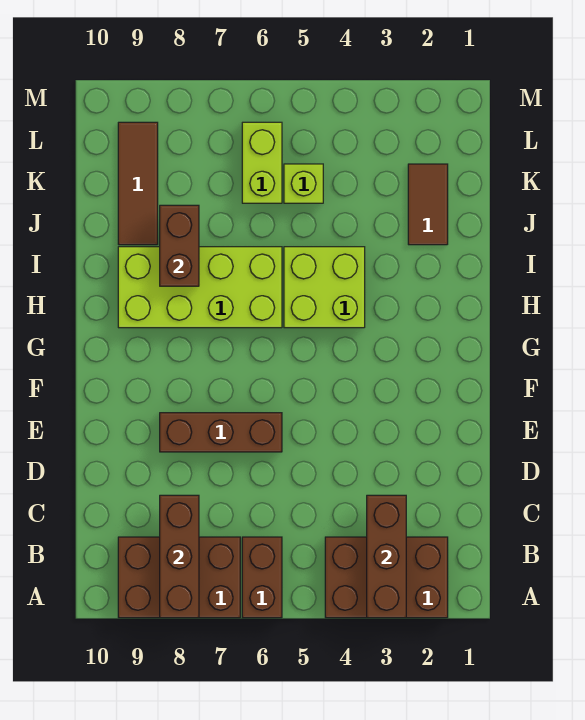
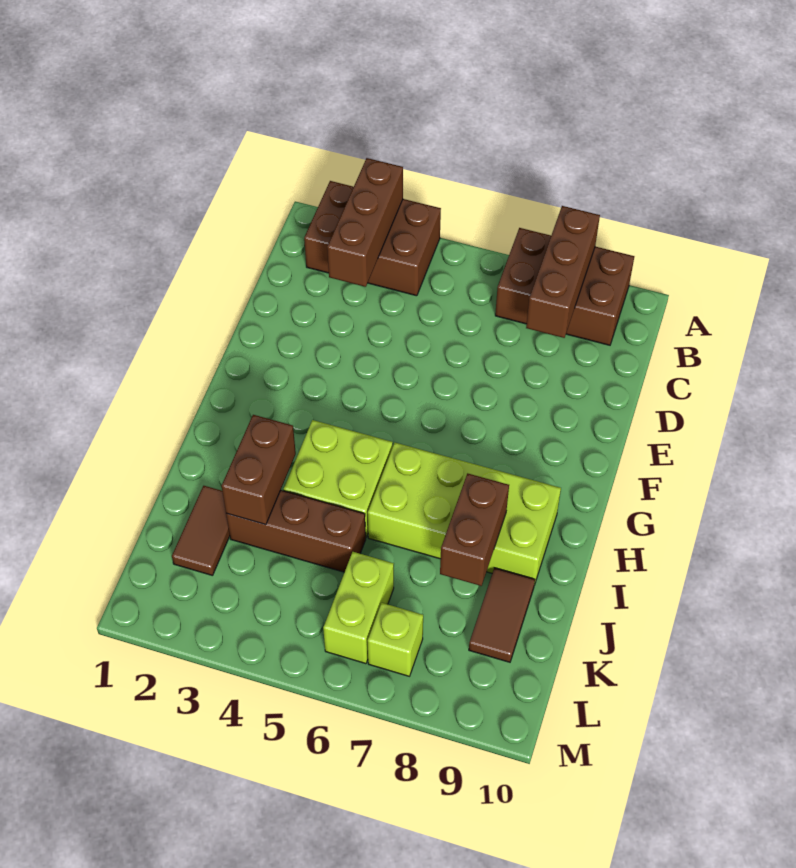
brown brick A6:B6 level 1 -> brown brick I3:J3 level 2
brown brick E6:E8 level 1 -> brown brick J3:J5 level 1
brown tile J9:L9 level 1 -> brown tile J9:K9 level 1
lime brick K5 level 1 -> lime brick L7 level 1

